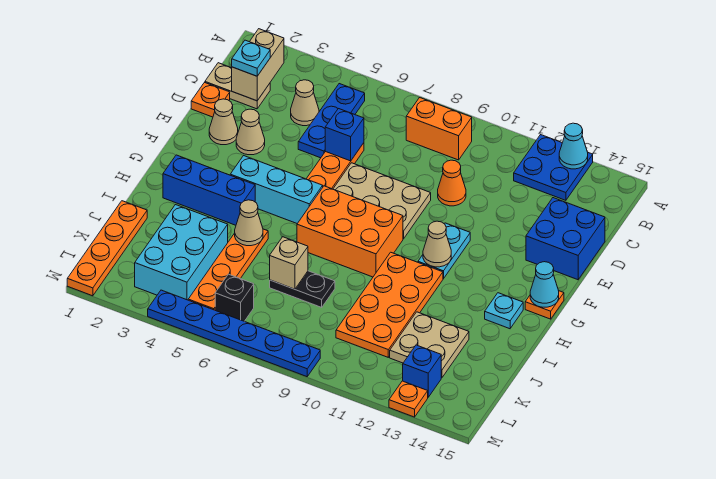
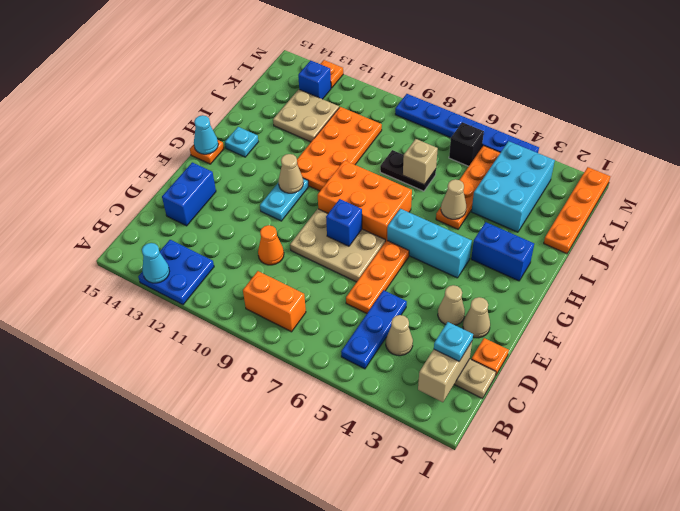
blue brick D6 level 2 -> blue brick F8 level 2
blue brick D14:E15 level 1 -> blue brick D14:E14 level 1
blue brick H2:H4 level 1 -> blue brick H2:H3 level 1

